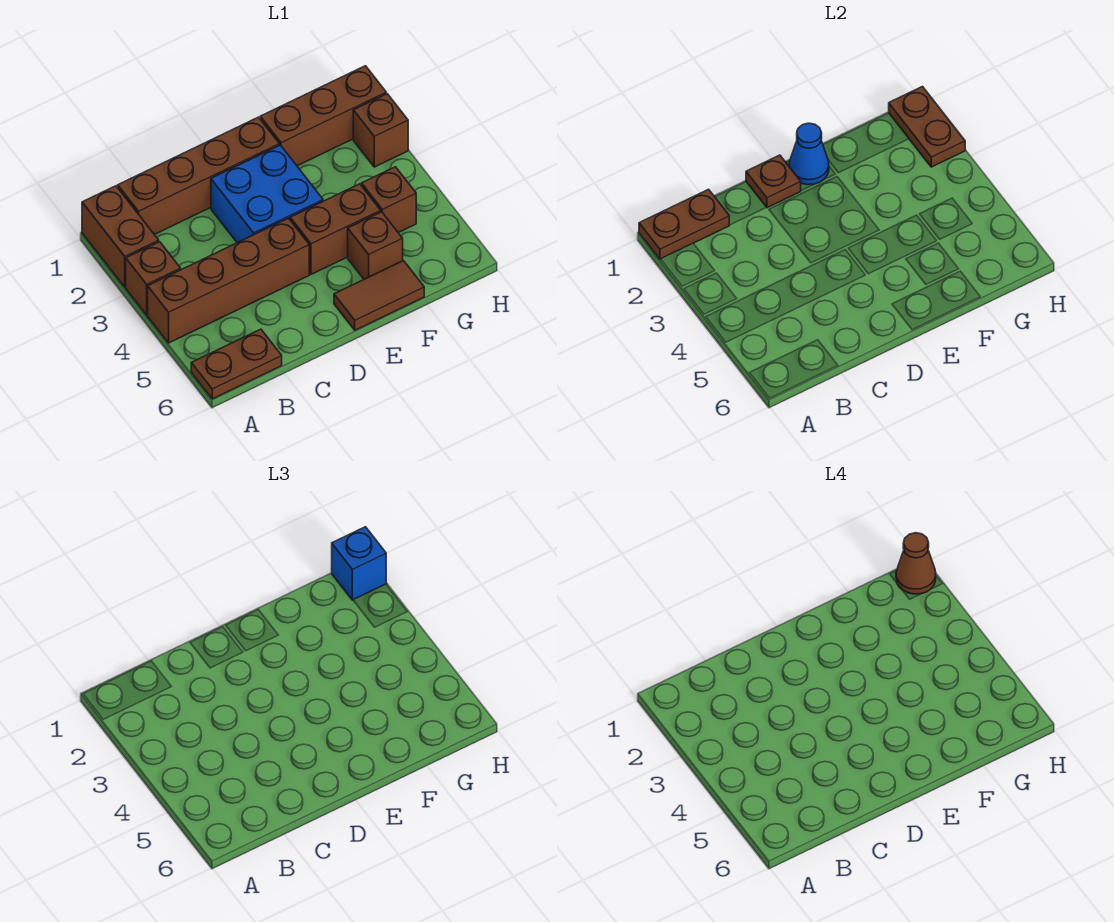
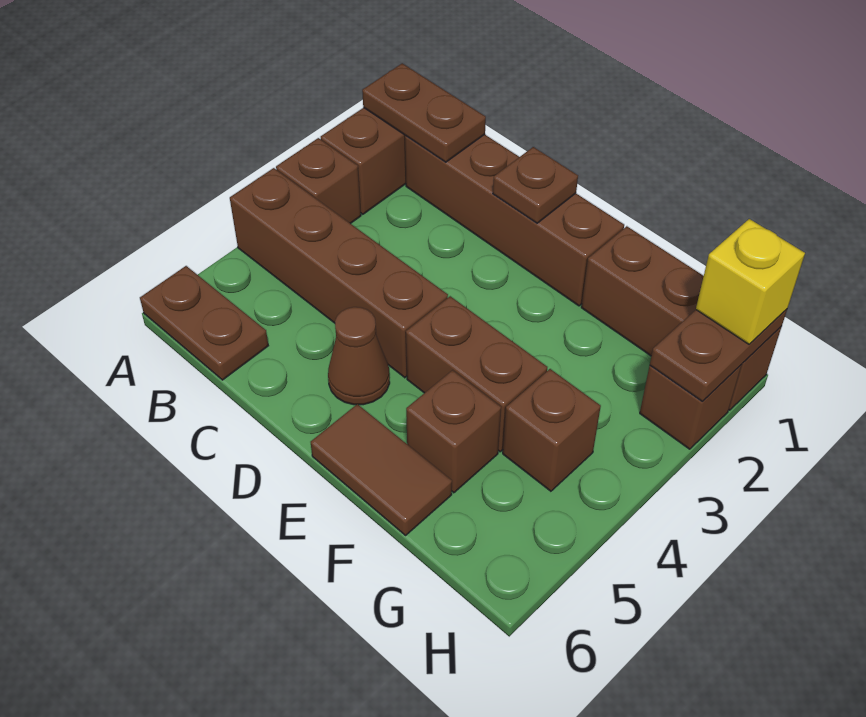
blue brick D2:E3 level 1 -> none
blue cone E1 level 2 -> none
blue brick H1 level 3 -> yellow brick H1 level 3
brown cone H1 level 4 -> brown cone D5 level 1

